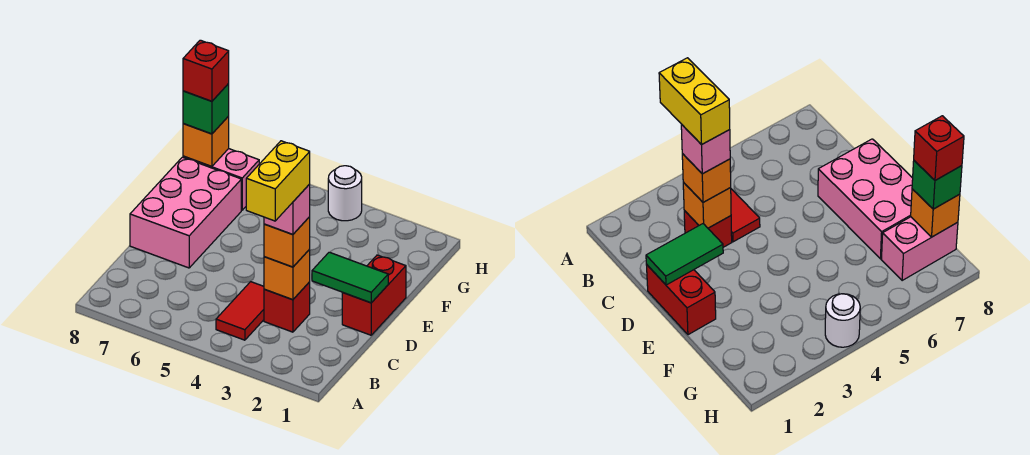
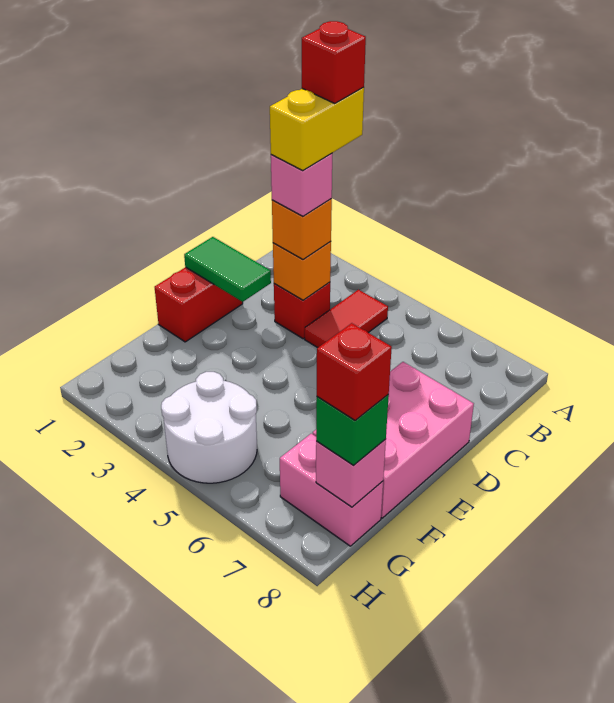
none -> red brick B3 level 6
orange brick G8 level 2 -> pink brick G8 level 2
white round brick H4 level 1 -> white round brick G4:H5 level 1

